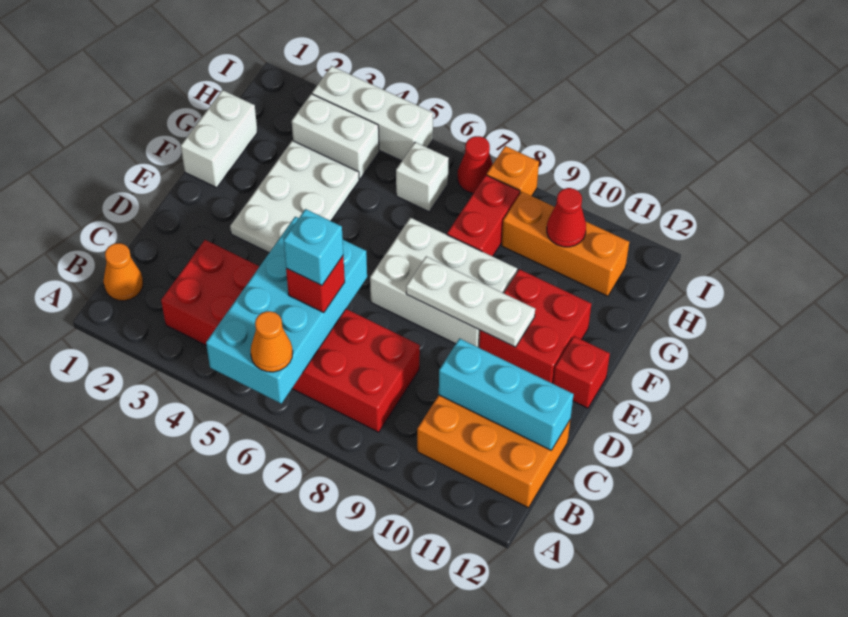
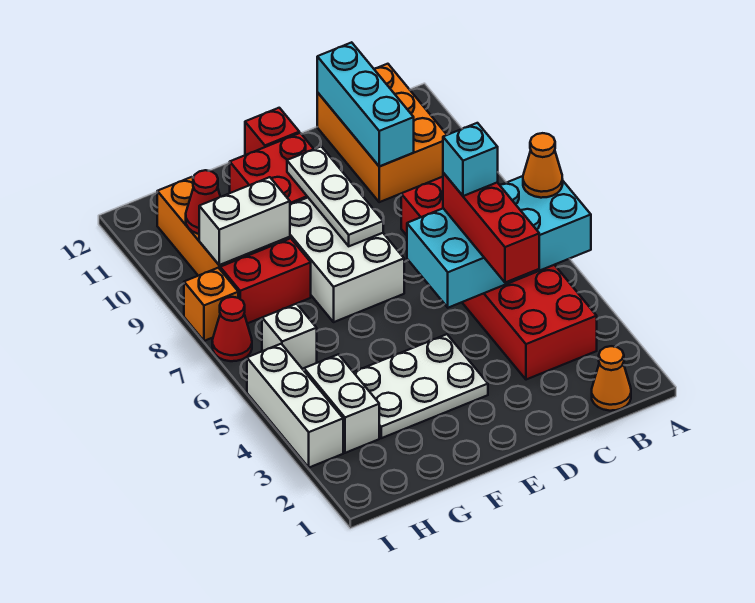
red brick C6 level 3 -> red brick C4:C6 level 3
white brick F1:G1 level 1 -> white brick G9:H9 level 2

